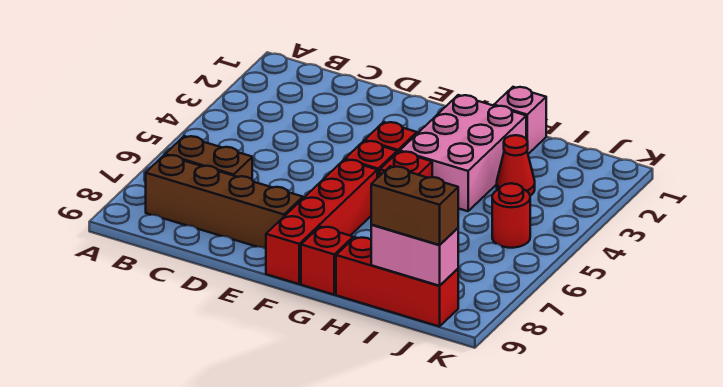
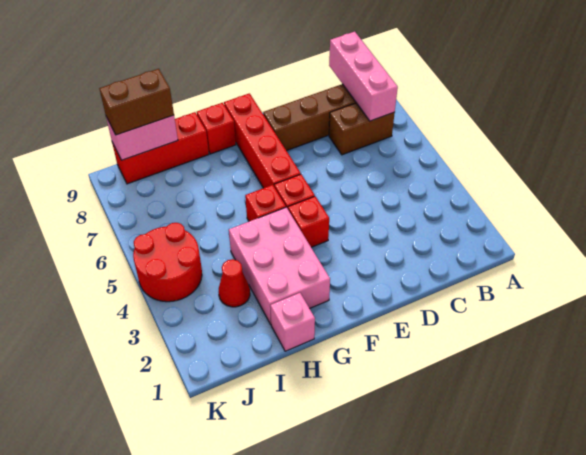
none -> pink brick B7:B9 level 2
red round brick J5 level 1 -> red round brick J4:K5 level 1

